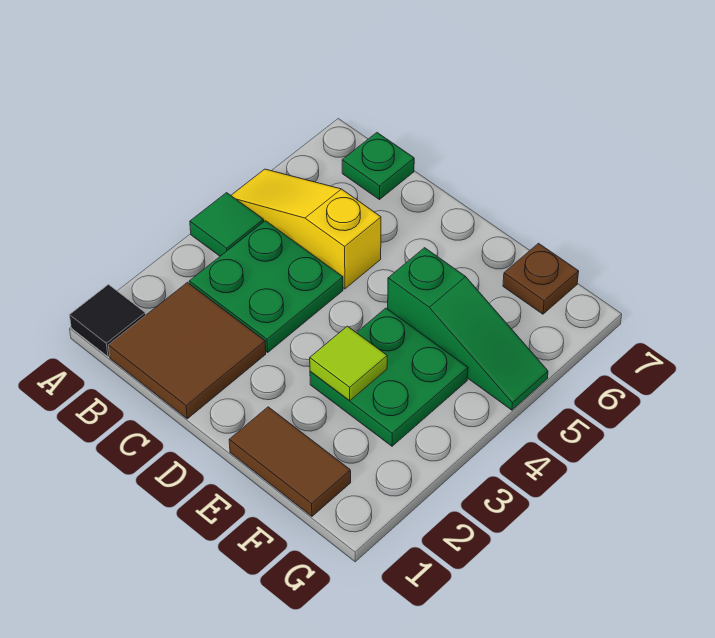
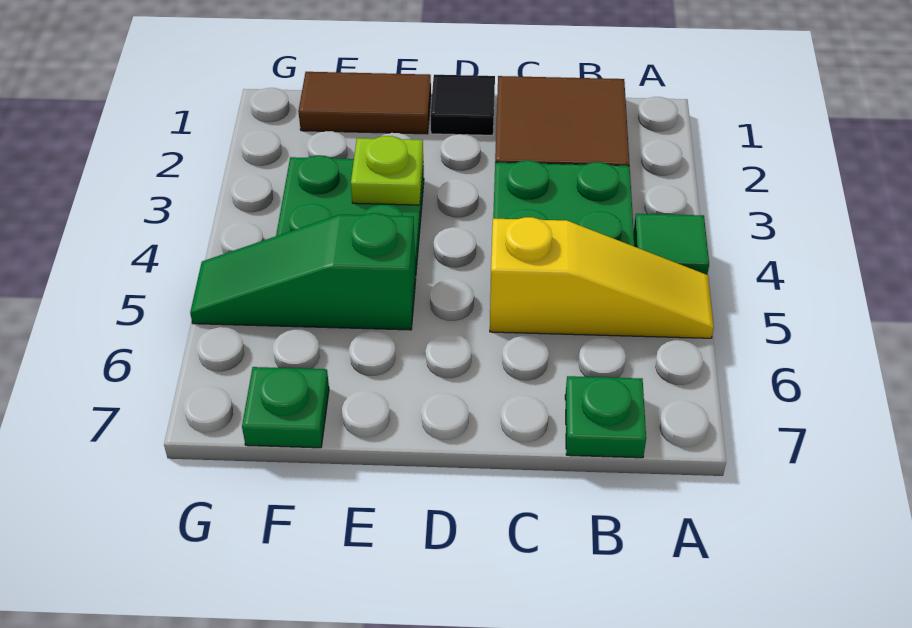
black tile A1 level 1 -> black tile D1 level 1
lime tile E3 level 2 -> lime plate E3 level 2
brown plate F7 level 1 -> green plate F7 level 1

